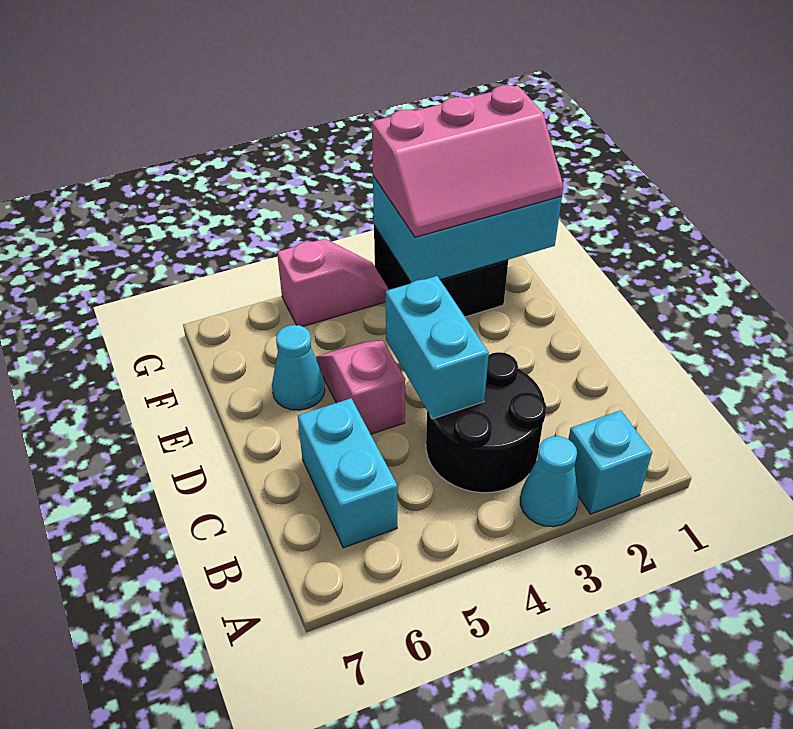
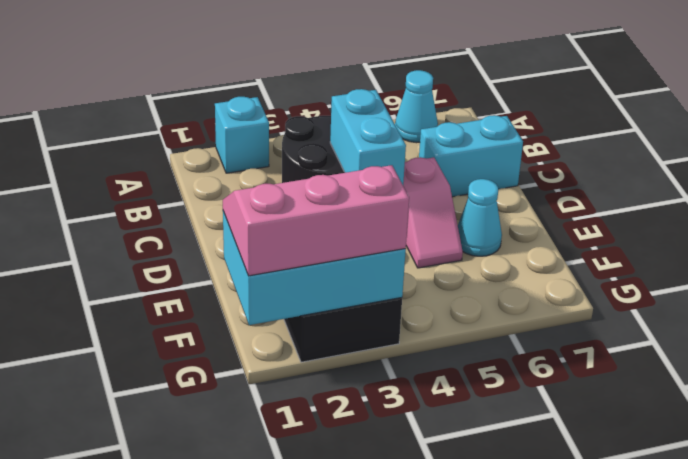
cyan cone A3 level 1 -> cyan cone A6 level 1
cyan brick B6:C6 level 1 -> cyan brick C6:C7 level 1
pink slope G4:G5 level 1 top 5 -> none

